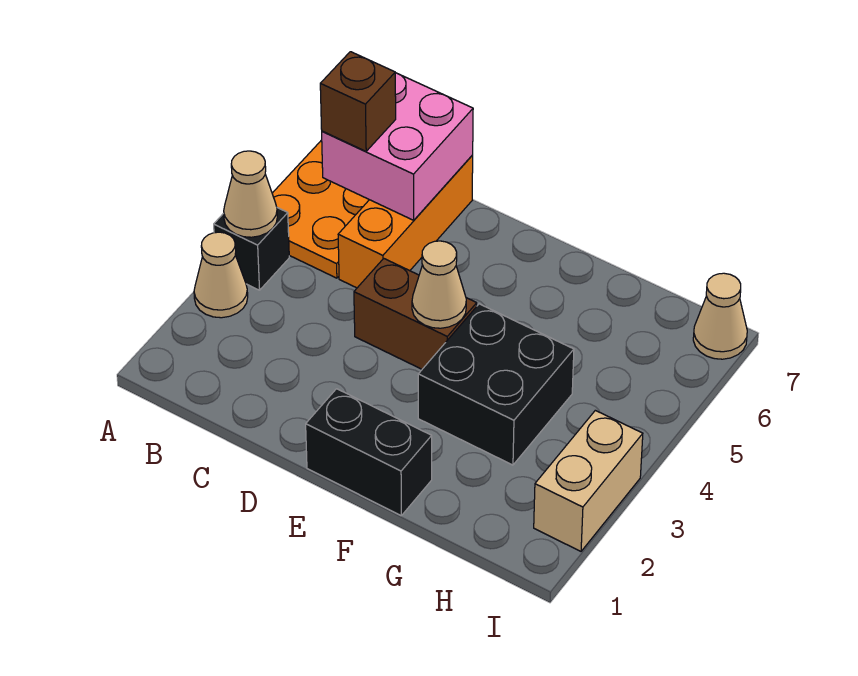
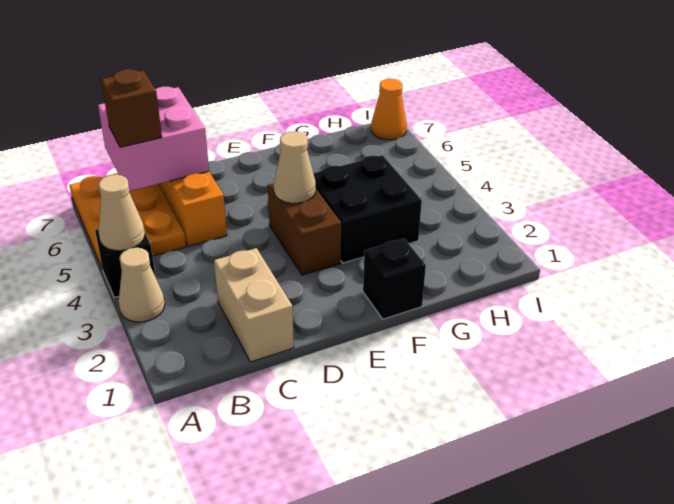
brown brick D4:E4 level 1 -> brown brick E3:E4 level 1
black brick E1:F1 level 1 -> black brick F1 level 1
tan brick I2:I3 level 1 -> tan brick C1:C2 level 1
tan cone I7 level 1 -> orange cone I7 level 1

